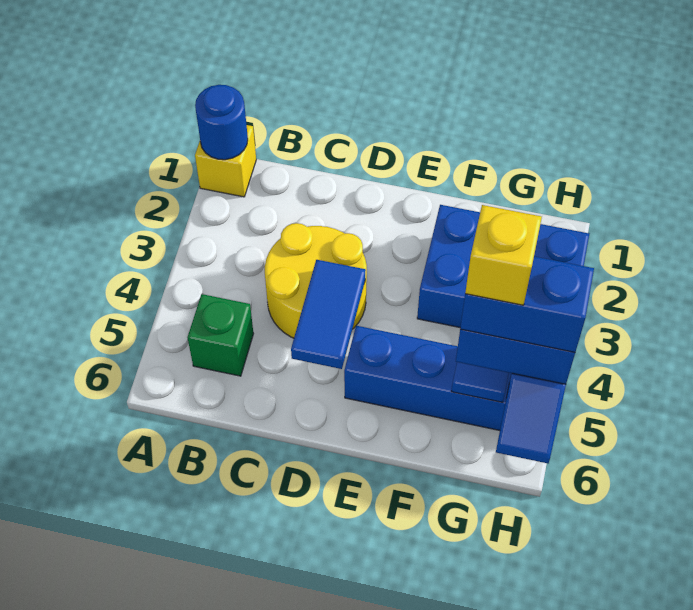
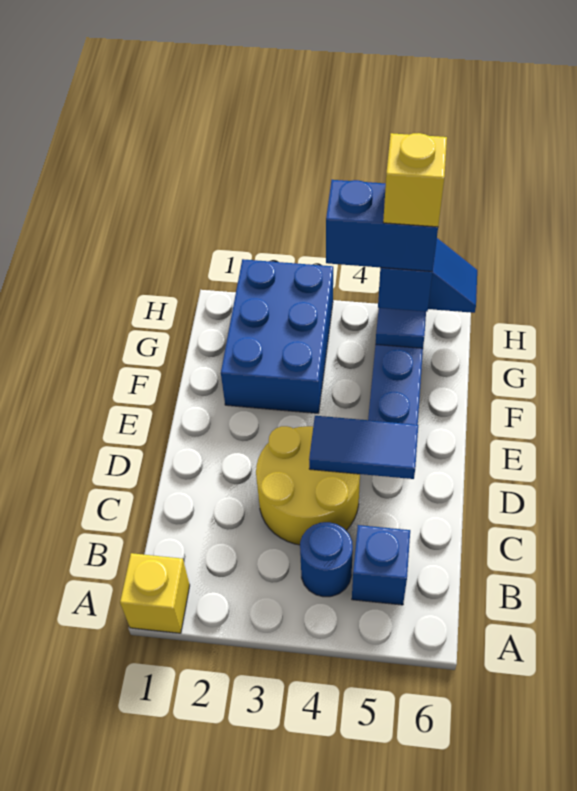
blue round brick A1 level 2 -> blue round brick B4 level 1
green brick B5 level 1 -> blue brick B5 level 1
blue brick G5:H5 level 4 -> blue brick G4:G5 level 4

